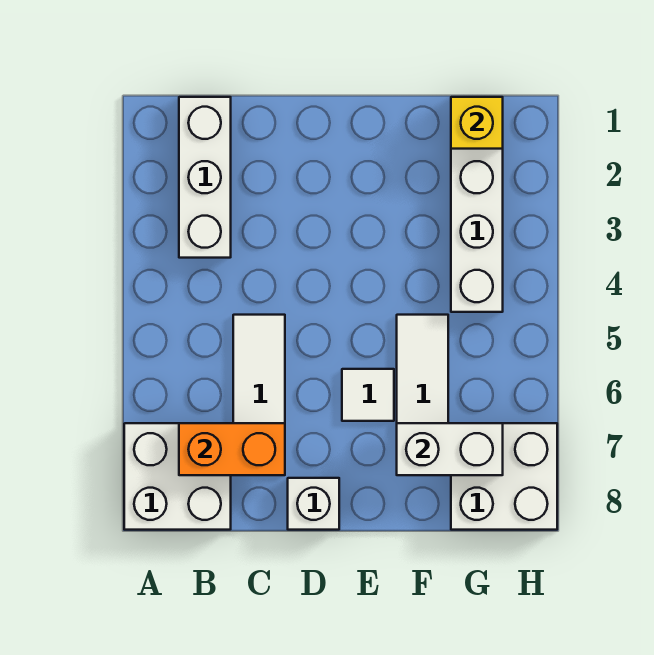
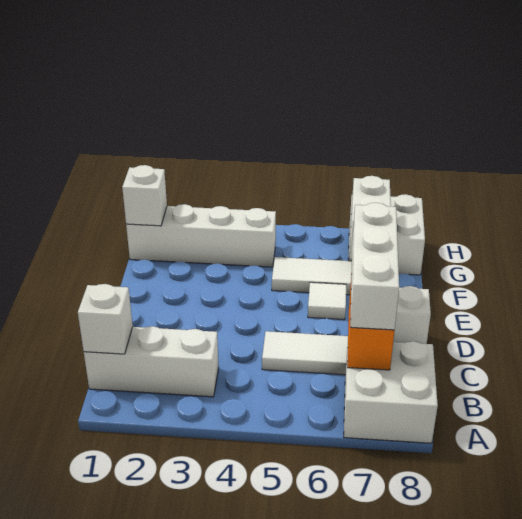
none -> white brick B1 level 2
none -> white brick B7:D7 level 3
yellow brick G1 level 2 -> white brick G1 level 2

